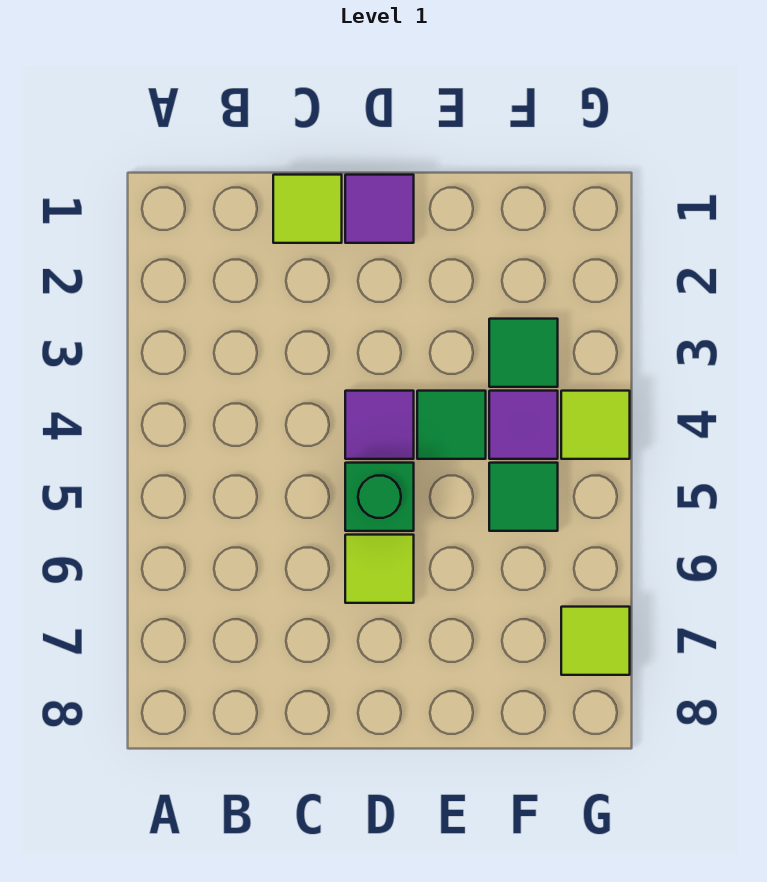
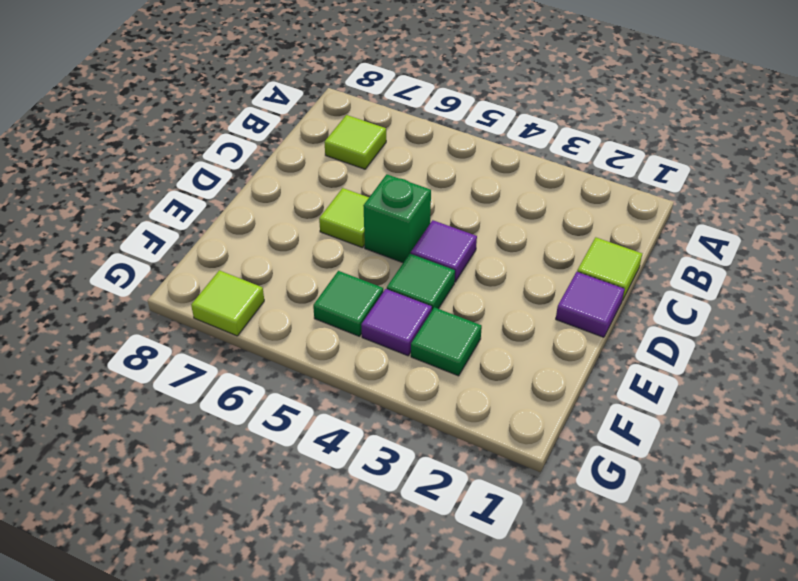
lime tile G4 level 1 -> lime tile B7 level 1

